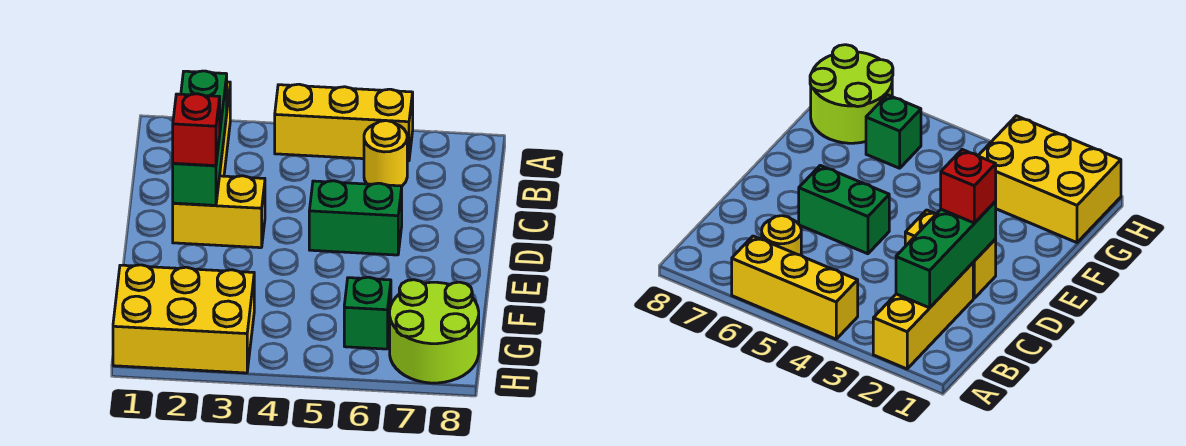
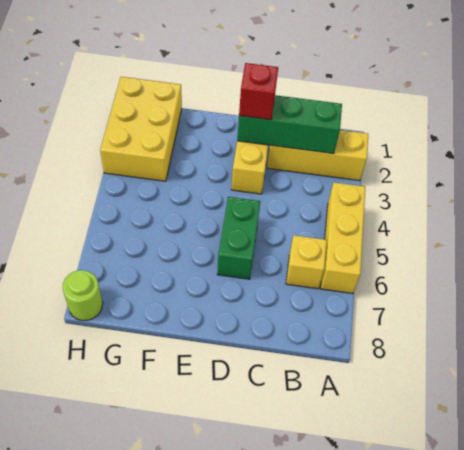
yellow round brick B6 level 1 -> yellow brick B6 level 1
green brick G6 level 1 -> none
lime round brick G7:H8 level 1 -> lime round brick H8 level 1

